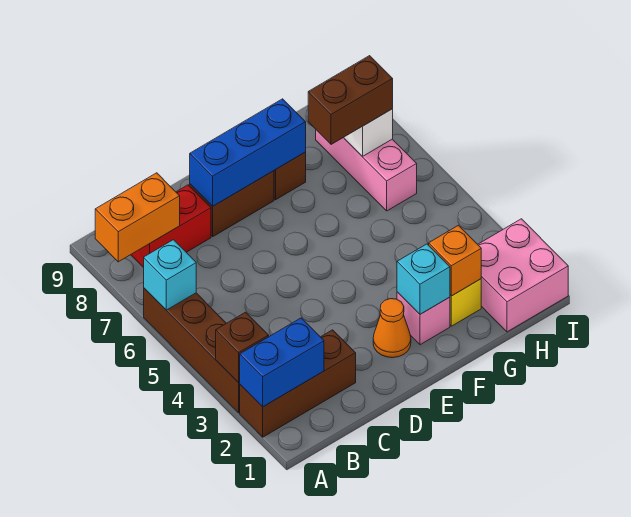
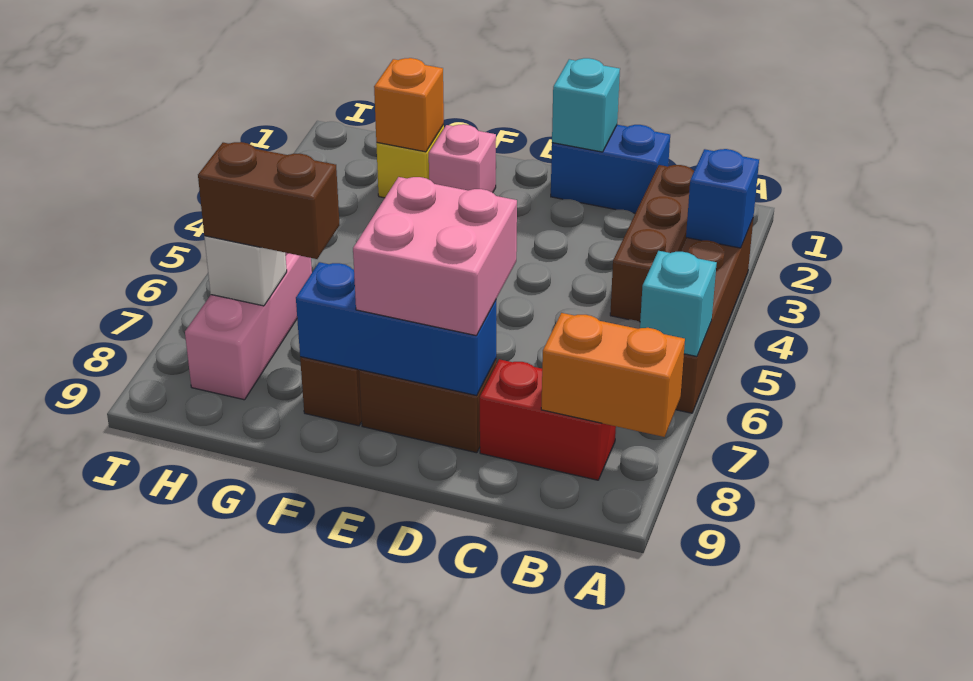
brown brick A2:C2 level 1 -> brown brick B2:B4 level 1
blue brick A2:B2 level 2 -> blue brick C1:D1 level 1
brown brick A3 level 2 -> blue brick A3 level 2
orange cone E2 level 1 -> none
cyan brick F2 level 2 -> cyan brick D1 level 2
pink brick H1:I2 level 1 -> pink brick D7:E8 level 3

